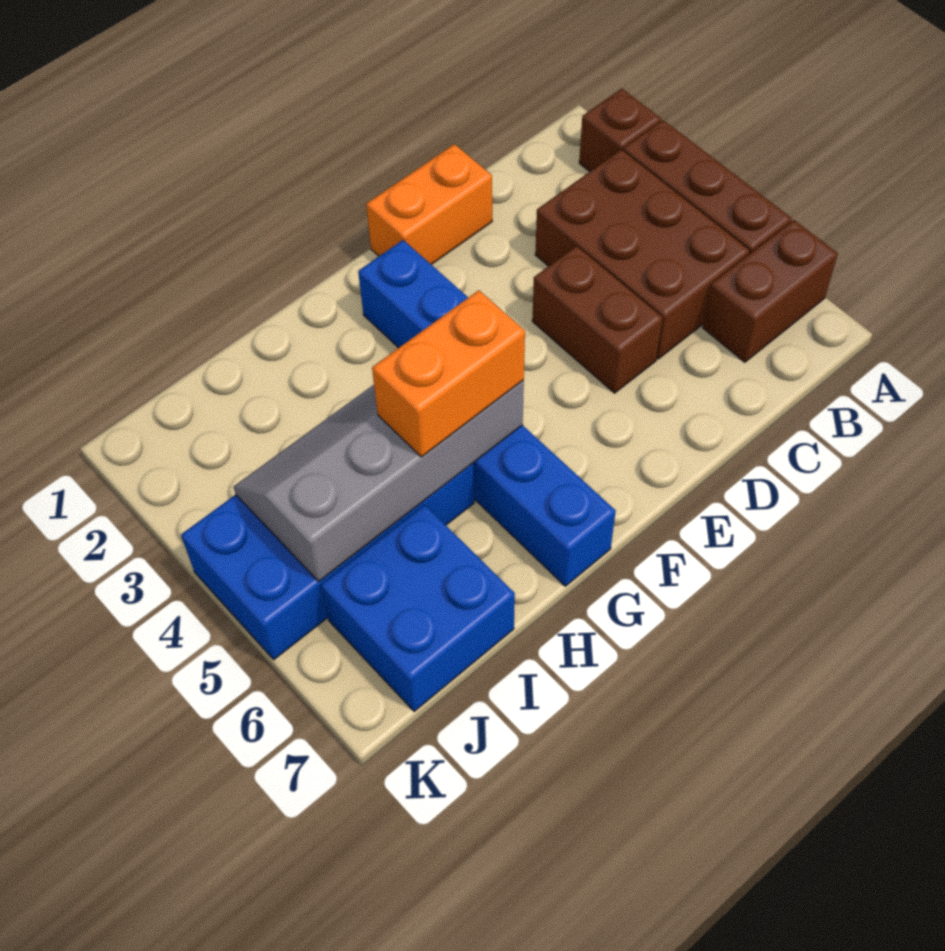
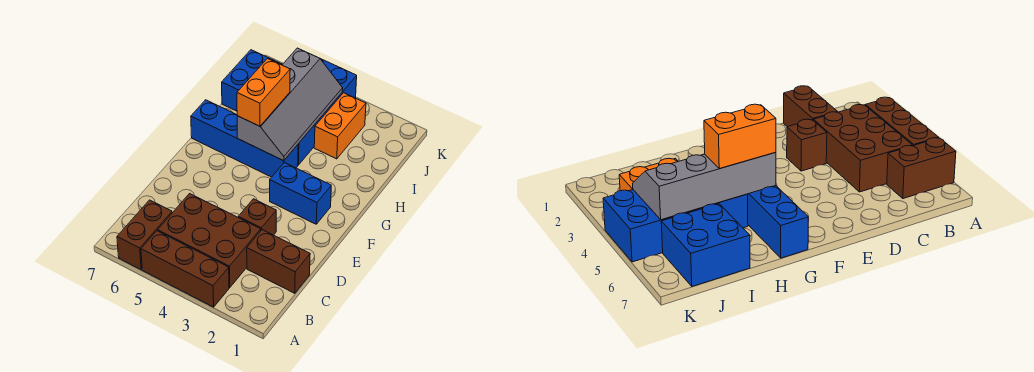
brown brick A2 level 1 -> brown brick D3 level 1
orange brick D1:E1 level 1 -> orange brick I3:J3 level 1
brown brick D4:D5 level 1 -> brown brick C1:C2 level 1

